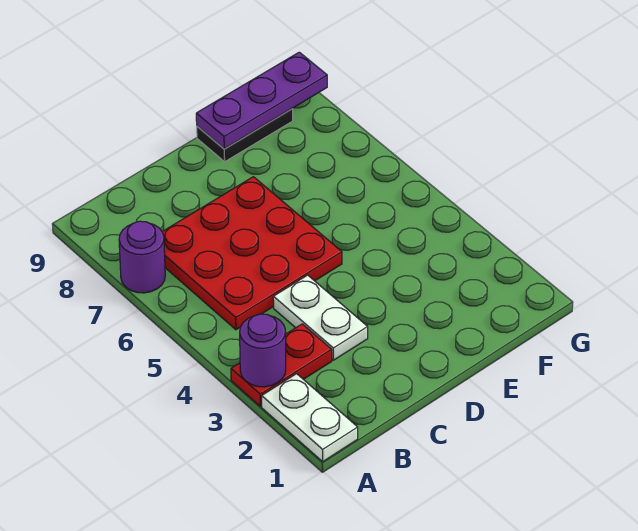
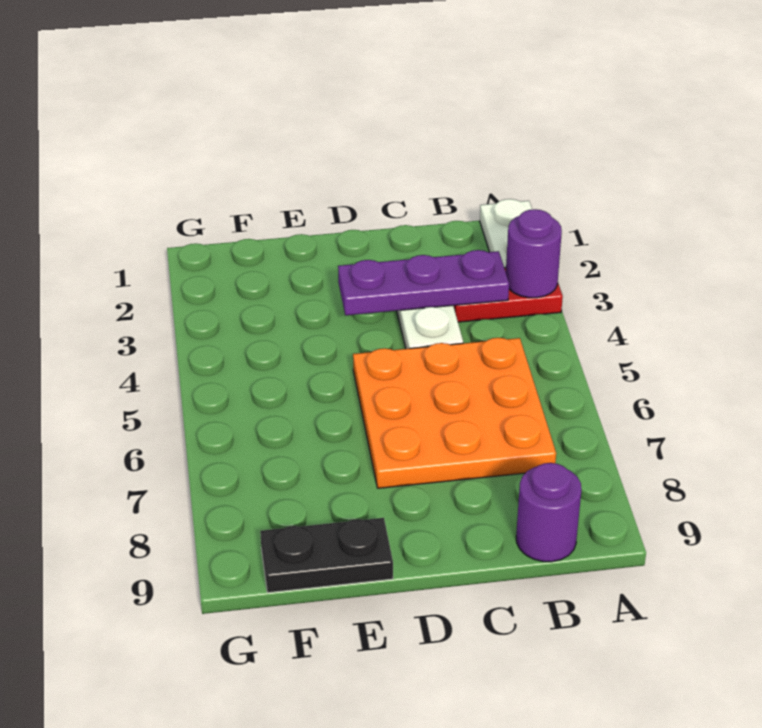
purple round brick A7 level 1 -> purple round brick B9 level 1
red plate B5:D7 level 1 -> orange plate B5:D7 level 1
purple plate E9:G9 level 2 -> purple plate B3:D3 level 2

